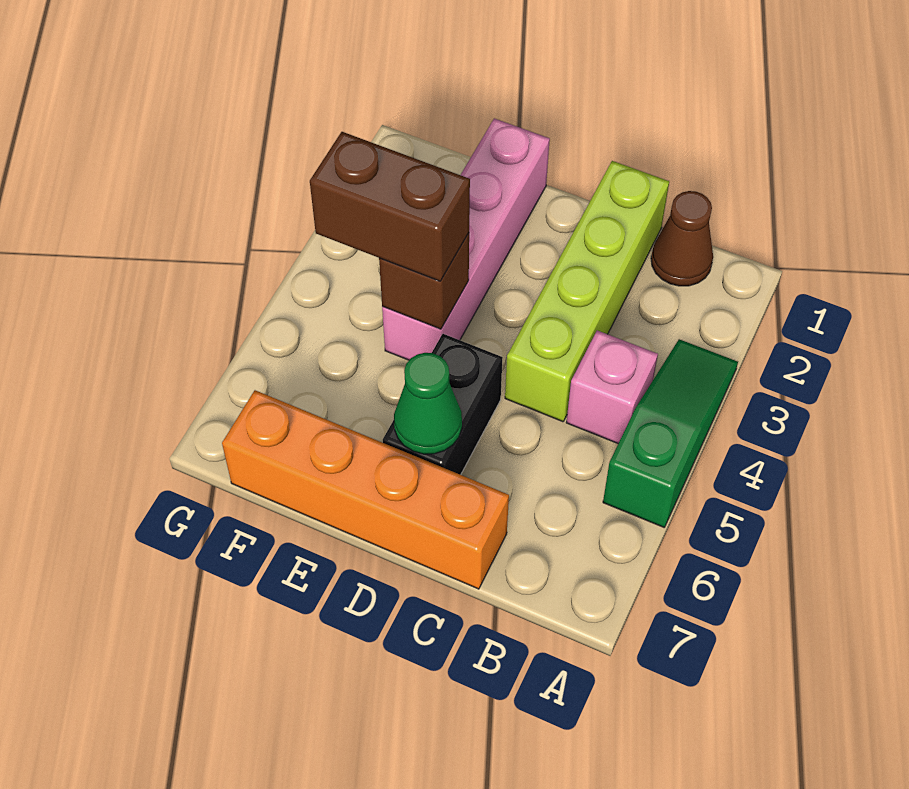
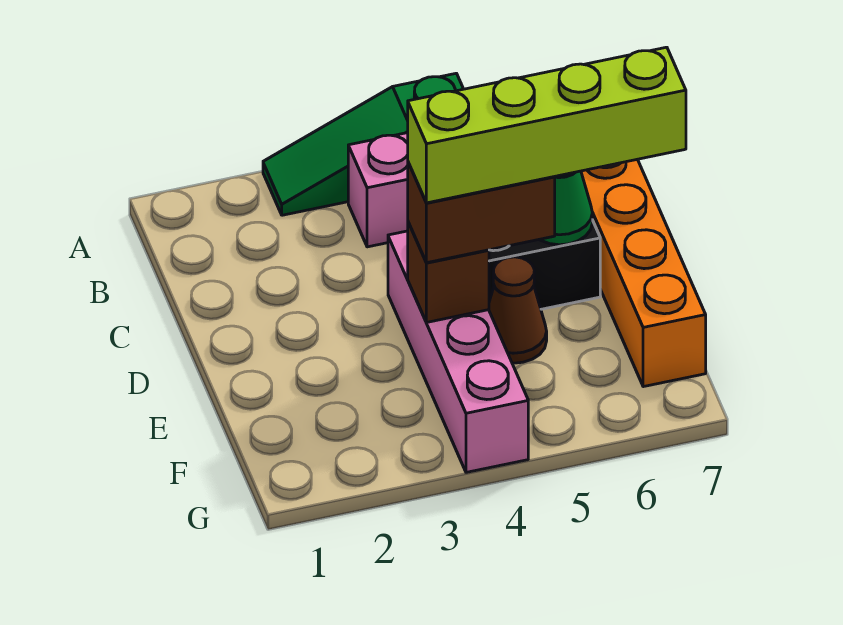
brown cone B1 level 1 -> brown cone E5 level 1
lime brick C1:C4 level 1 -> lime brick E4:E7 level 4
pink brick E1:E4 level 1 -> pink brick D4:G4 level 1
brown brick E4:F4 level 3 -> brown brick E4:E5 level 3

